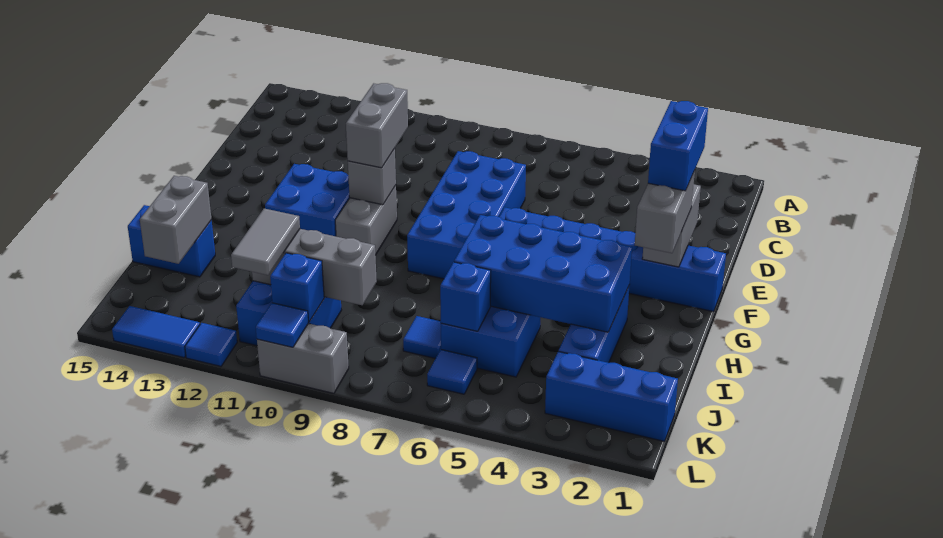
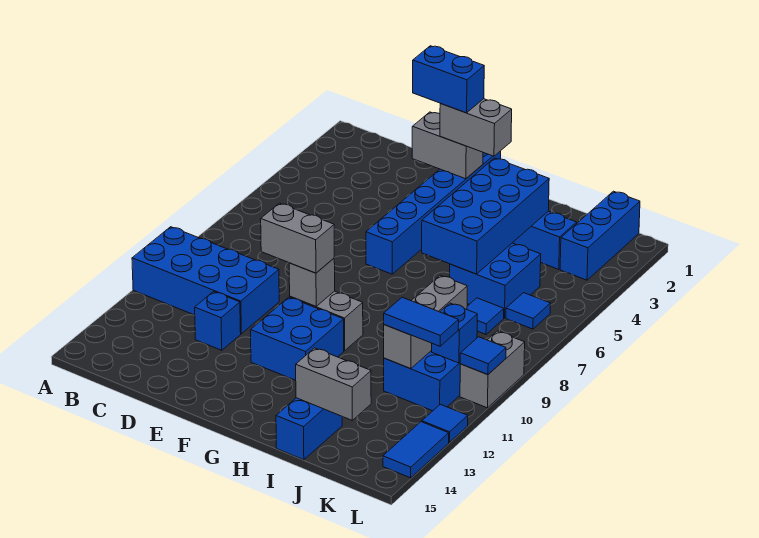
blue brick D7:G8 level 1 -> blue brick A10:D11 level 1
blue brick J6 level 2 -> blue brick D12 level 1
grey tile J11:K11 level 3 -> blue tile J11:K11 level 3

